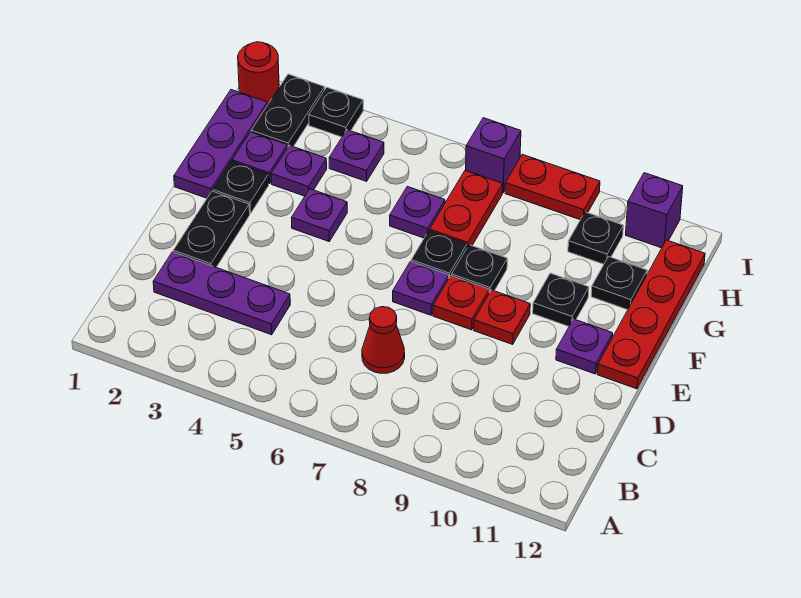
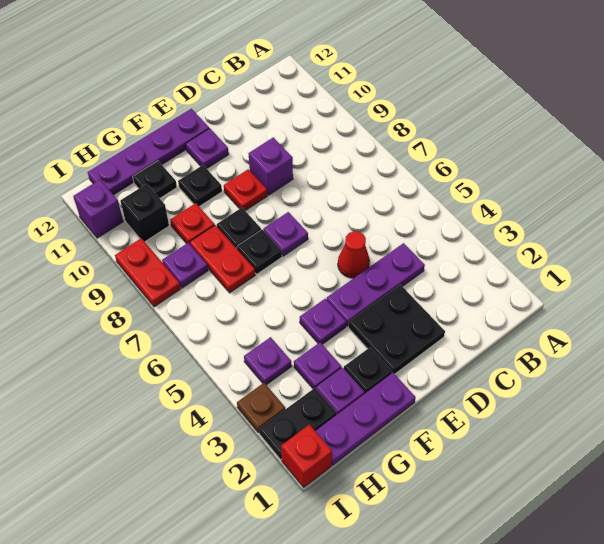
purple plate C2:C4 level 1 -> purple plate C4:E4 level 1
red cone C7 level 1 -> red cone D5 level 1
black plate D2:E2 level 1 -> black plate D2:E3 level 1
red plate E8 level 1 -> red plate G9 level 1
red plate E12:H12 level 1 -> purple plate E12:H12 level 1
purple plate G6 level 1 -> purple plate H8 level 1
red plate G7:H7 level 1 -> red plate G7:G8 level 1
black plate H10 level 1 -> black brick H10 level 1
red round brick I1 level 1 -> red brick I1 level 1
black plate I3 level 1 -> brown plate I3 level 1
purple brick I7 level 1 -> purple brick D9 level 1

